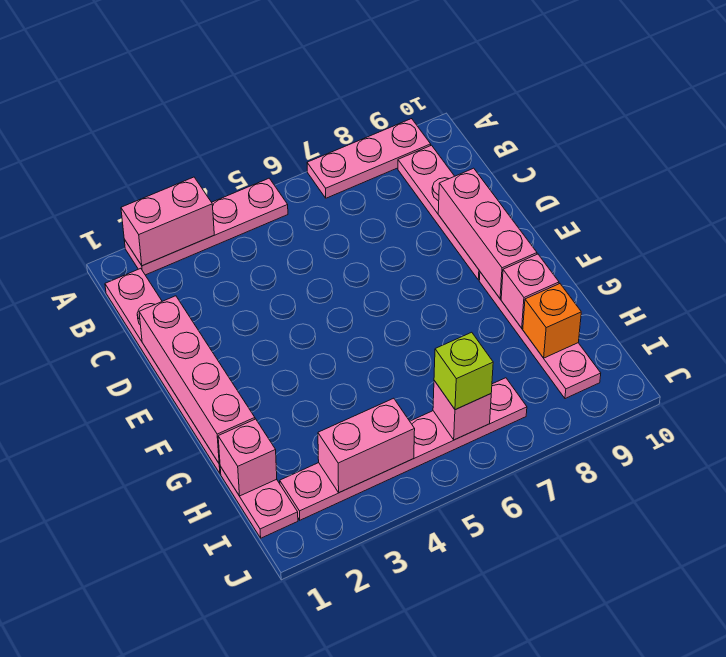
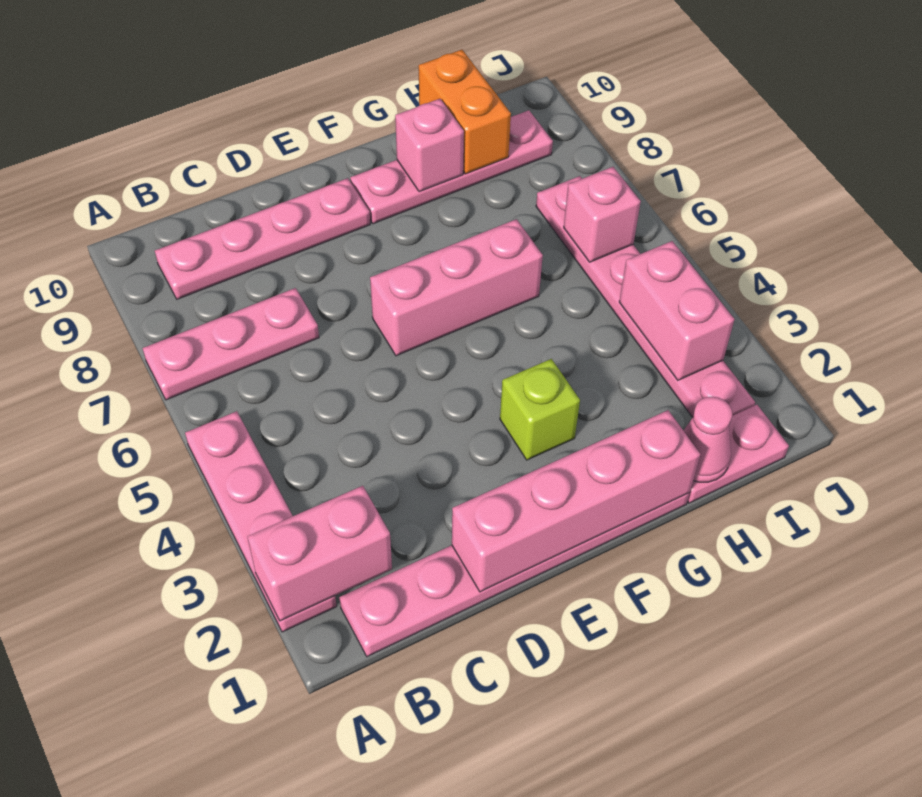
pink brick A2:A3 level 2 -> pink brick A2:B2 level 2
pink plate A7:A9 level 1 -> pink plate A7:C7 level 1
pink brick D9:F9 level 2 -> pink brick E6:G6 level 1
pink brick H1 level 2 -> pink cone H1 level 2
orange brick H9 level 2 -> orange brick H9:H10 level 2
lime brick I6 level 3 -> lime brick F3 level 1

